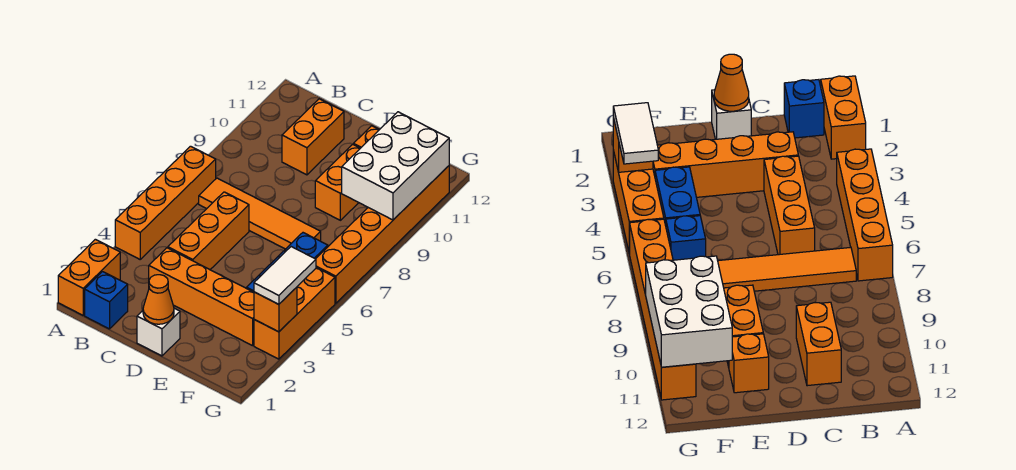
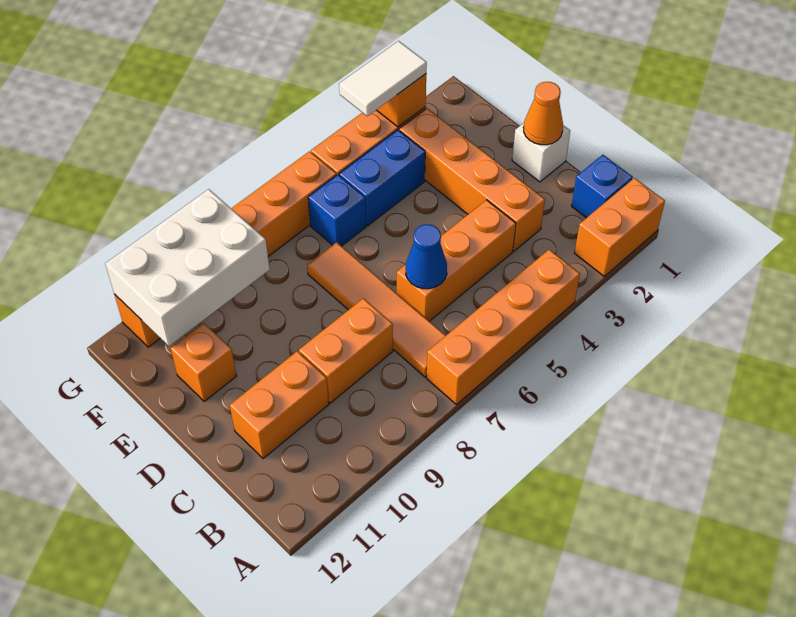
none -> blue cone C6 level 2
orange brick E9:E10 level 1 -> orange brick C8:C9 level 1

